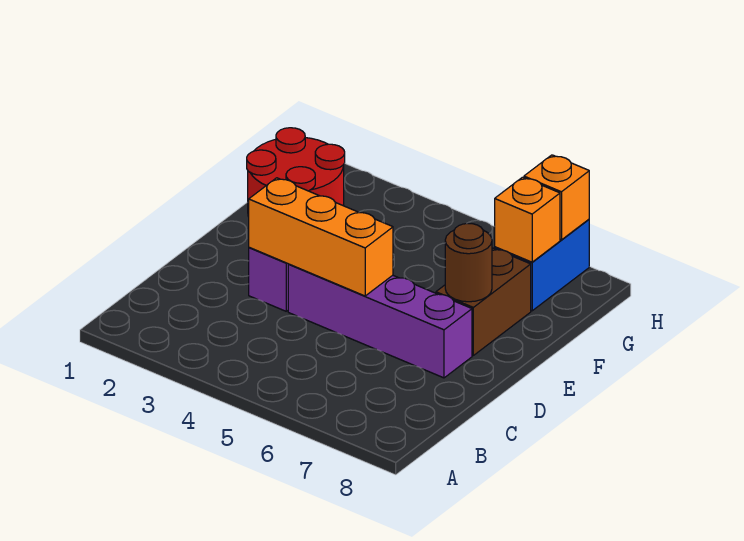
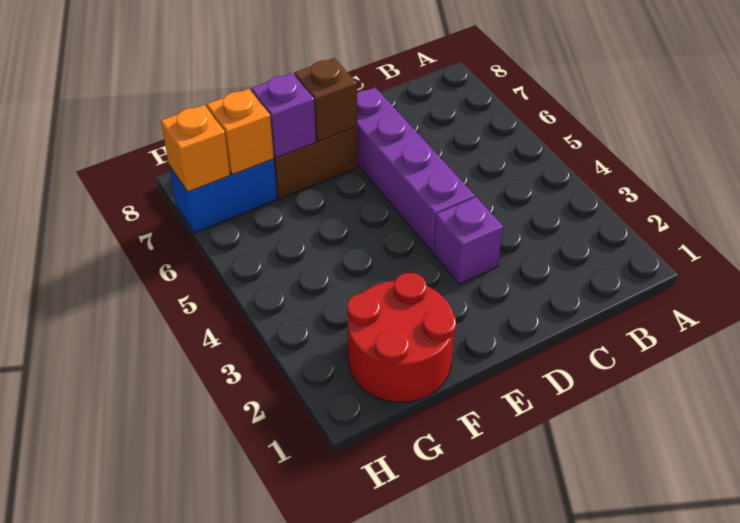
orange brick D3:D5 level 2 -> none
brown round brick E7 level 2 -> brown brick E7 level 2
none -> purple brick F7 level 2

